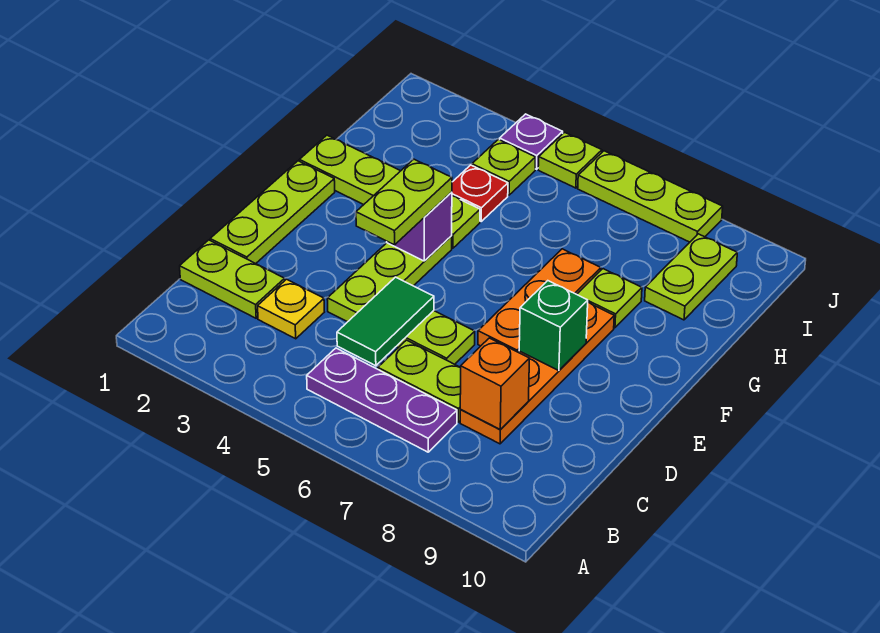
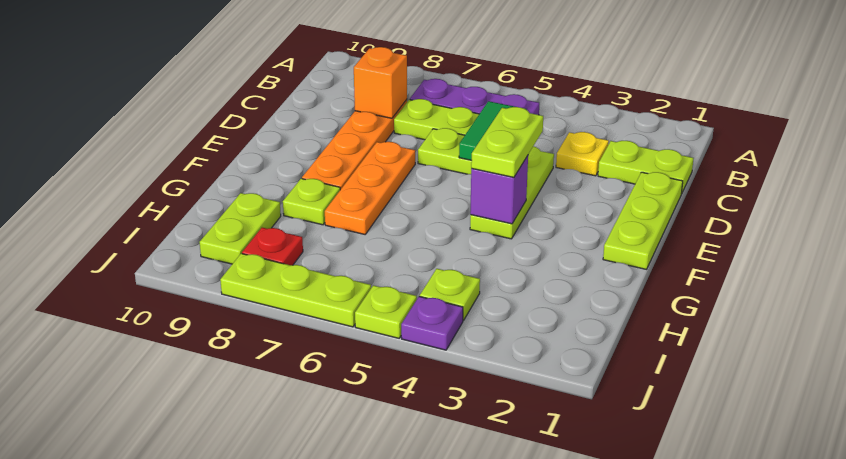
green brick E8 level 2 -> none
lime plate G1:G4 level 1 -> none
red plate H4 level 1 -> red plate I8 level 1

